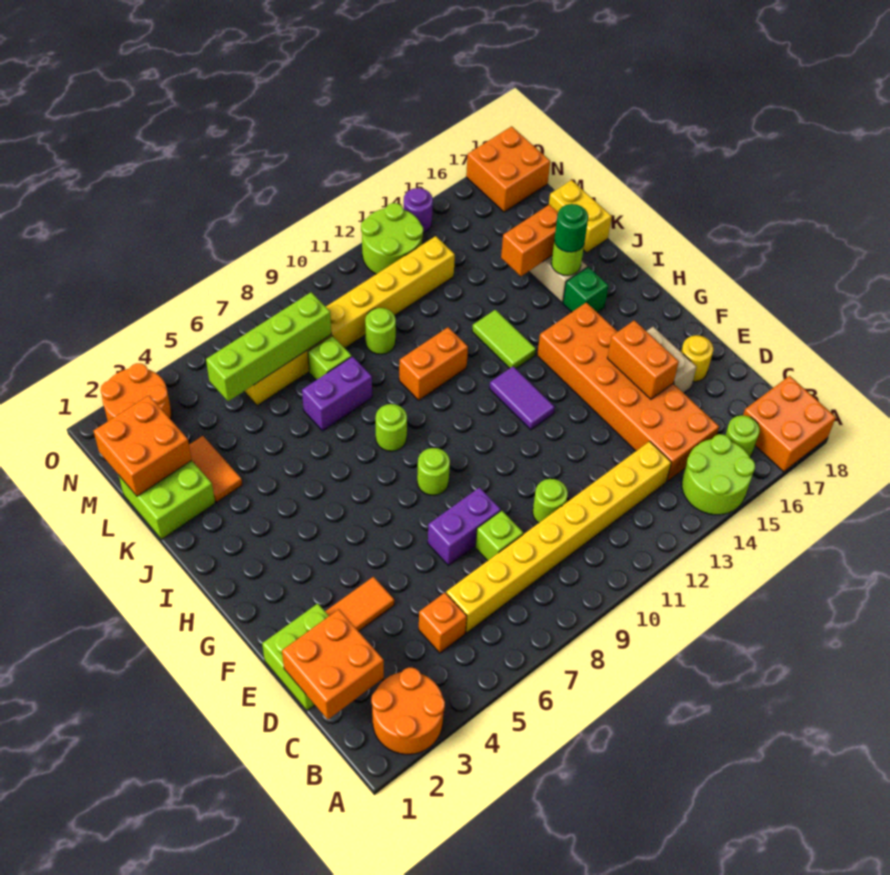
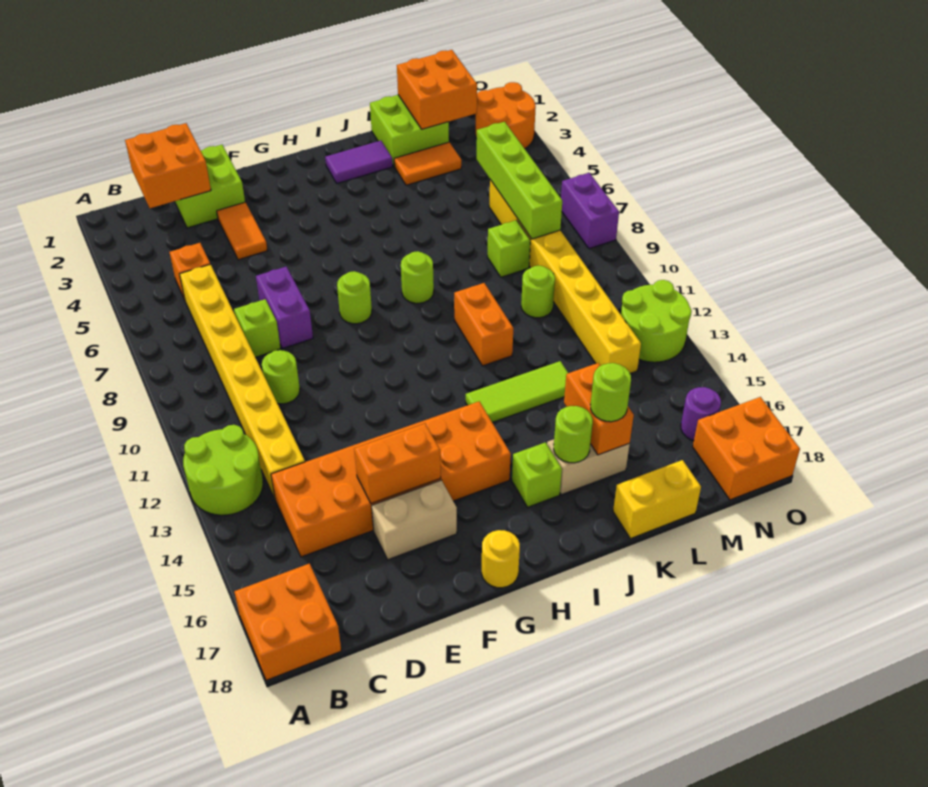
orange round brick A2:B3 level 1 -> none
lime round brick A14:B15 level 1 -> lime round brick A12:B13 level 1
lime round brick B16 level 1 -> lime round brick K16 level 3
yellow round brick E17 level 1 -> yellow round brick G18 level 1
purple tile G12:H12 level 1 -> purple tile I2:J2 level 1
lime tile I13:J13 level 1 -> lime tile I13:K13 level 1
green brick I16 level 1 -> lime brick I16 level 1
green round brick J16 level 3 -> none
purple brick K7:K8 level 1 -> purple brick O7:O8 level 1
purple round brick O14 level 1 -> purple round brick N16 level 1

